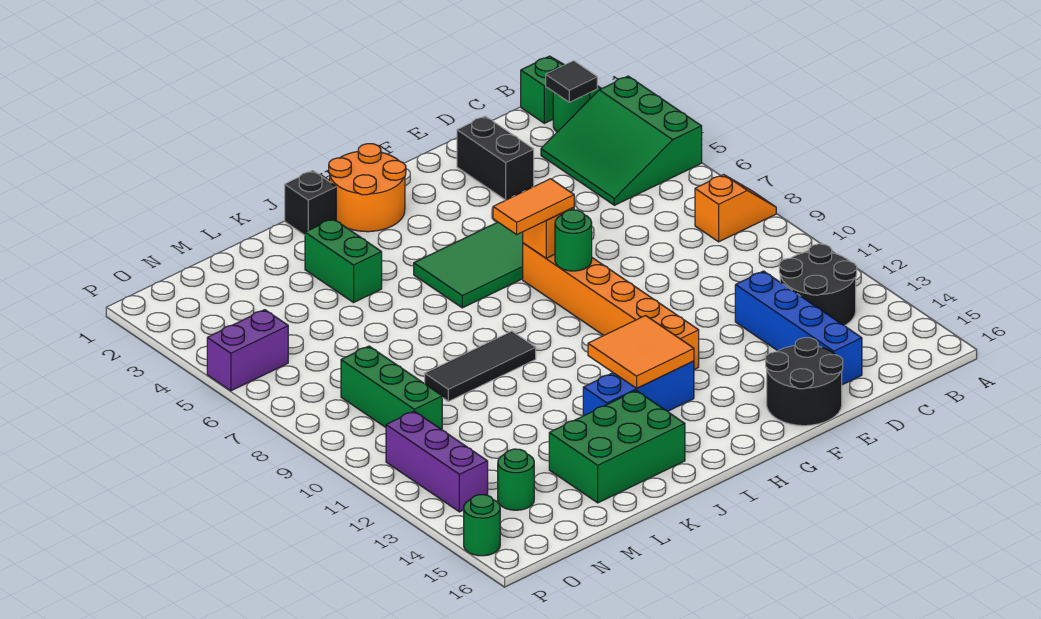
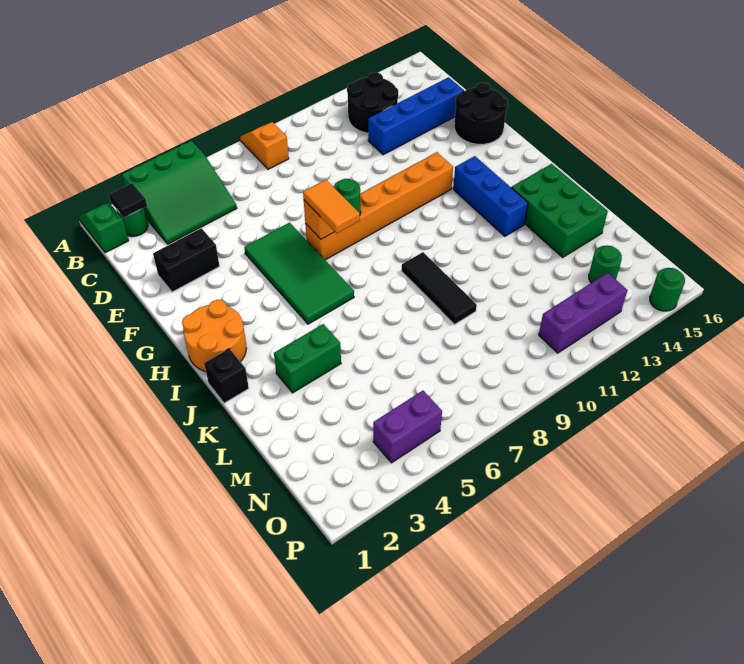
orange tile H12:I13 level 2 -> none
green brick N8:N10 level 1 -> none
purple brick O5:P5 level 1 -> purple brick O4:O5 level 1

